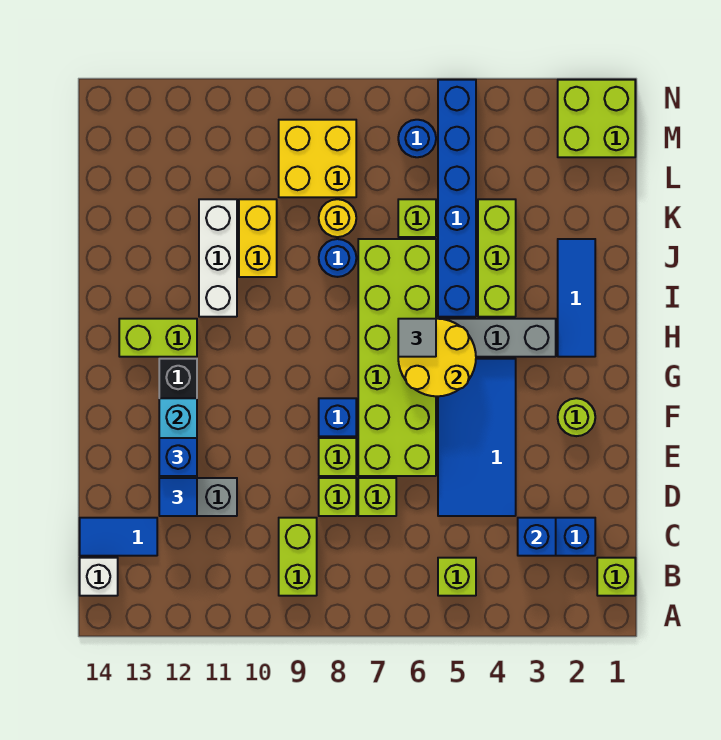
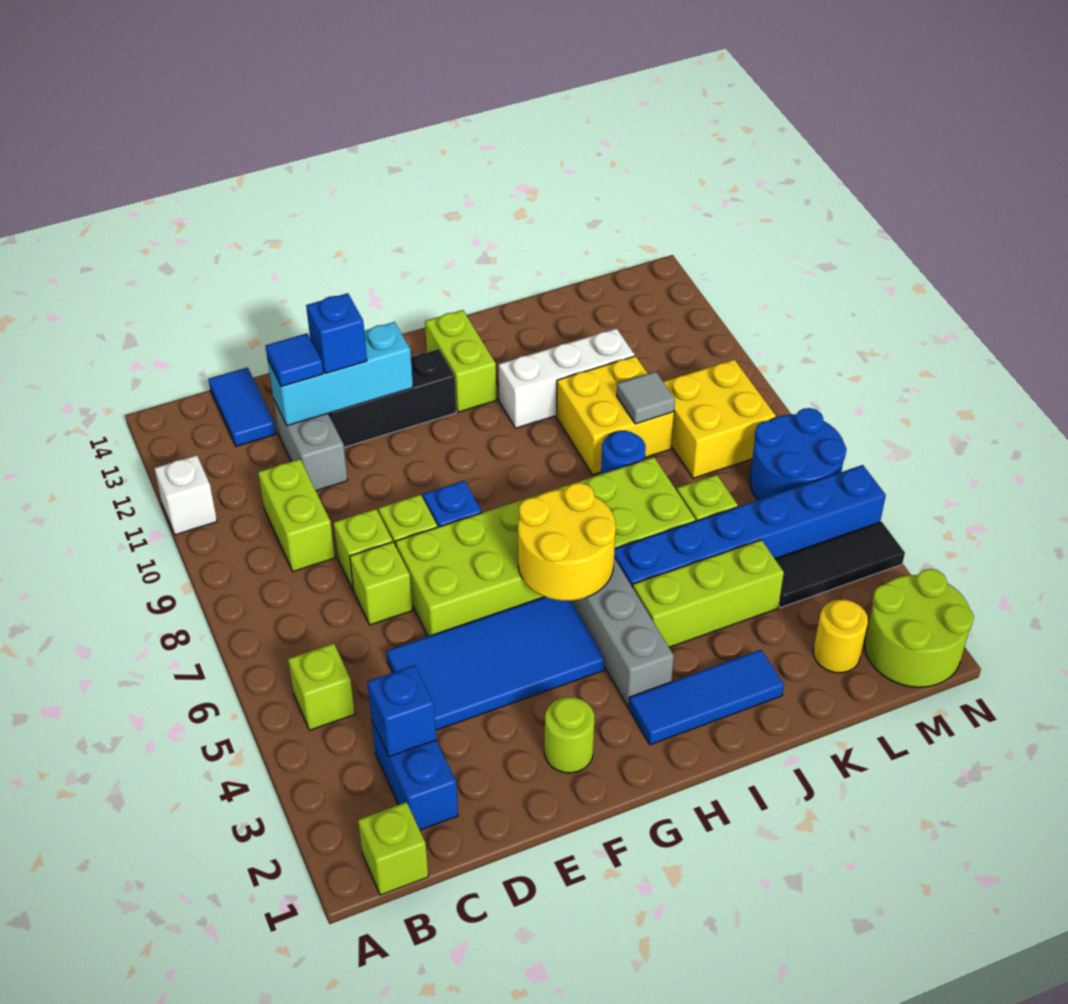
lime brick B9:C9 level 1 -> lime brick C9:C10 level 1
white brick B14 level 1 -> white brick A11 level 1
grey tile H6 level 3 -> grey tile K9 level 2
yellow brick J10:K10 level 1 -> yellow brick J9:K10 level 1
yellow round brick K8 level 1 -> yellow round brick L2 level 1
none -> black tile L4:N4 level 1
lime brick M1:N2 level 1 -> lime round brick M1:N2 level 1
blue round brick M6 level 1 -> blue round brick M6:N7 level 1

